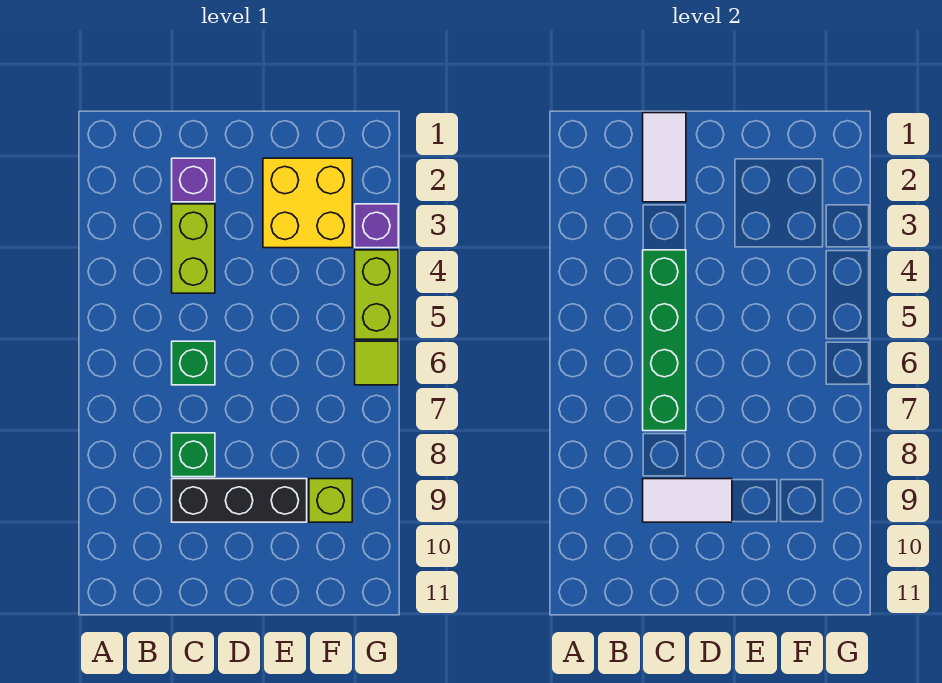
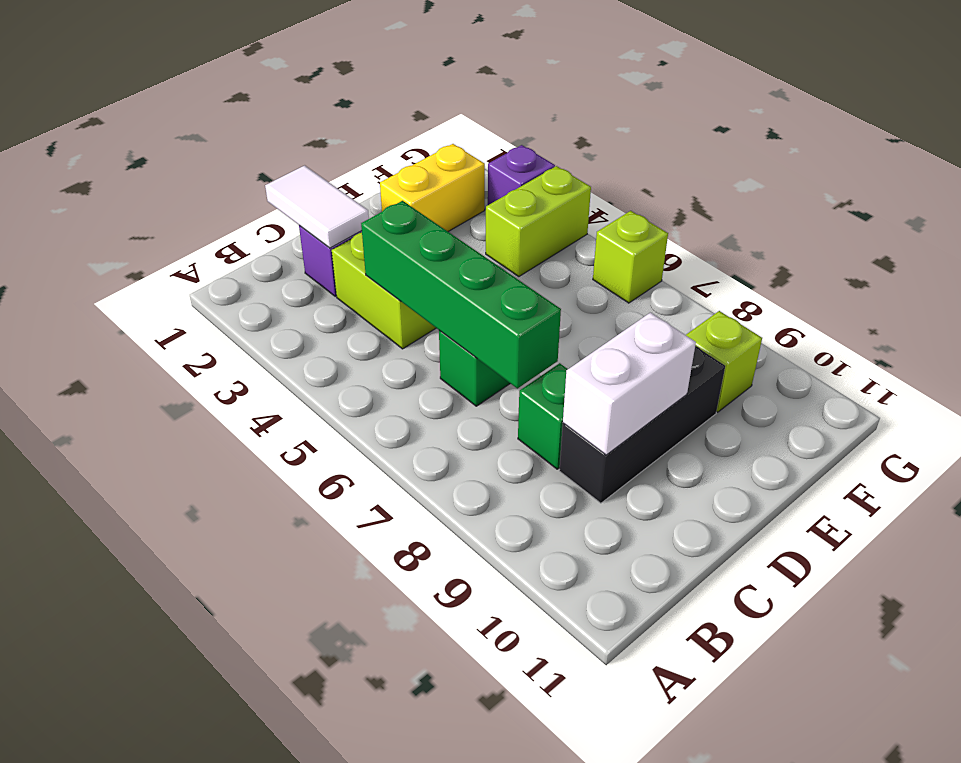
white tile C9:D9 level 2 -> white brick C9:D9 level 2
yellow brick E2:F3 level 1 -> yellow brick E2:F2 level 1
lime brick G4:G5 level 1 -> lime brick F4:G4 level 1
lime tile G6 level 1 -> lime brick G6 level 1

